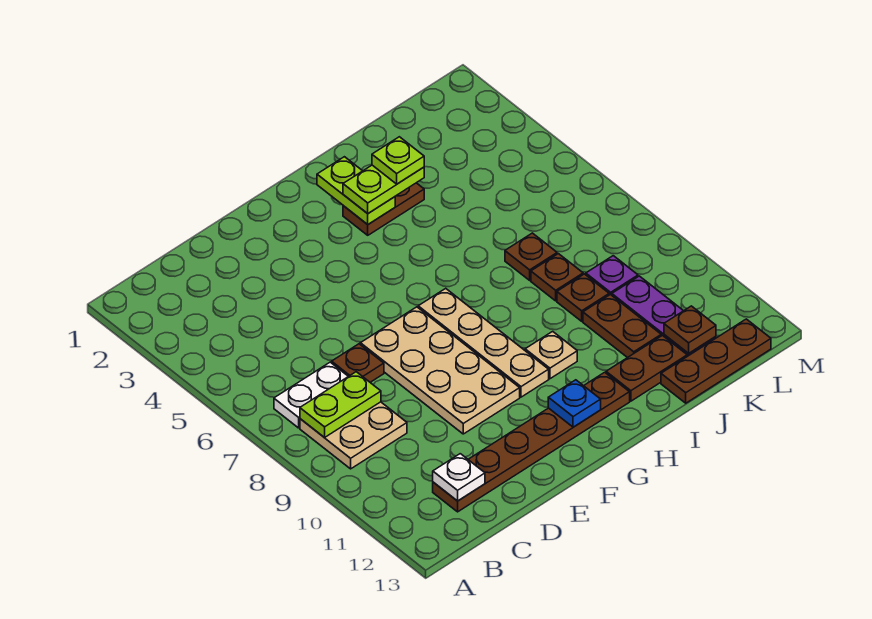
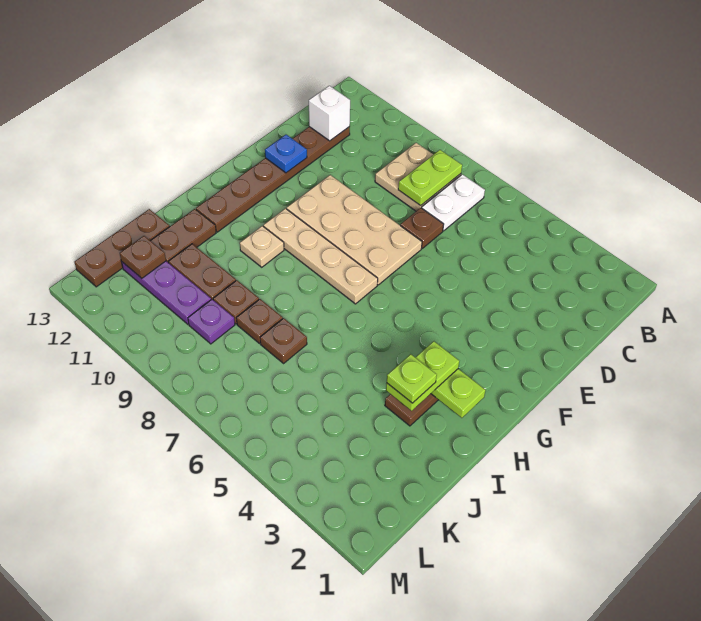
white plate C12 level 2 -> white brick C12 level 2
blue plate G12 level 2 -> blue plate E12 level 2

